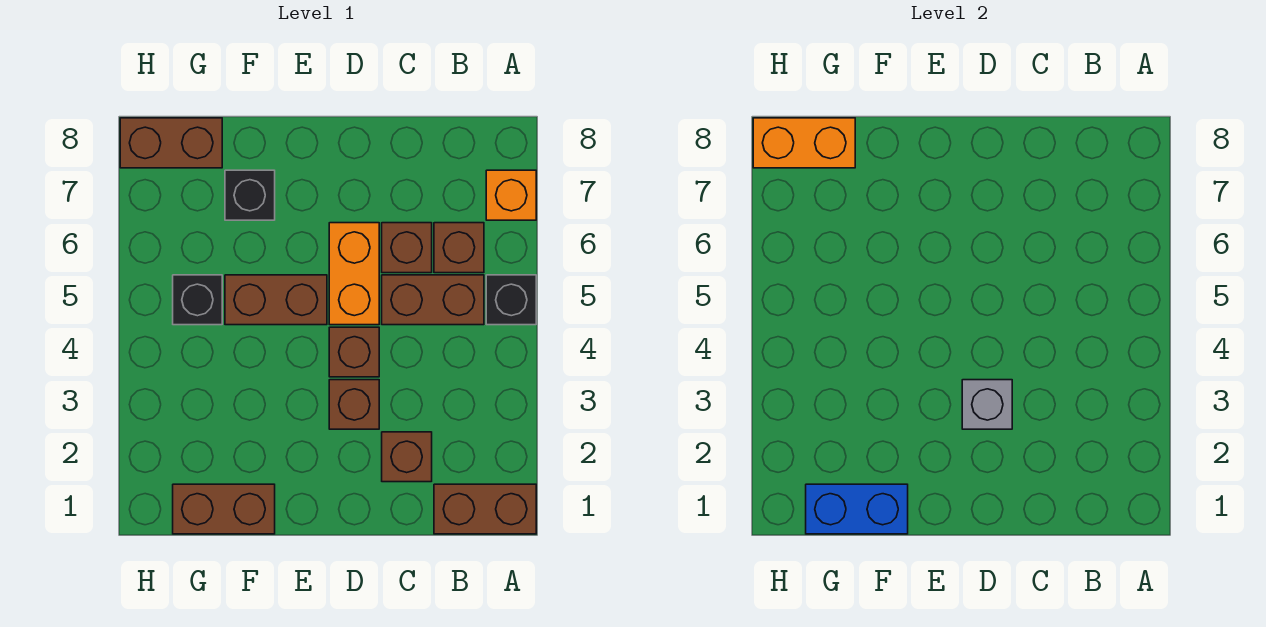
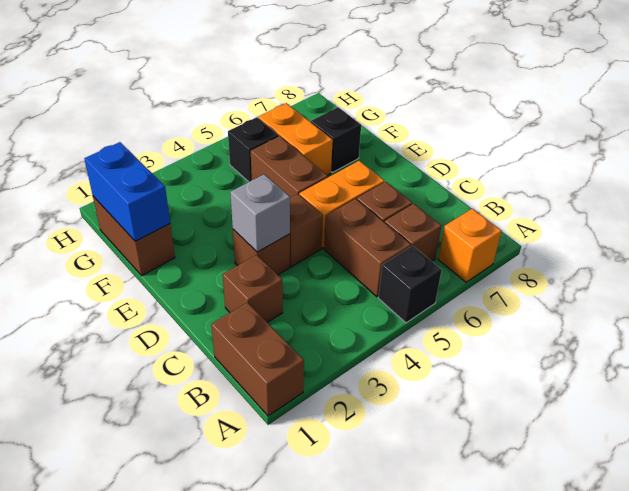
brown brick G8:H8 level 1 -> none
orange brick G8:H8 level 2 -> orange brick F6:G6 level 1

